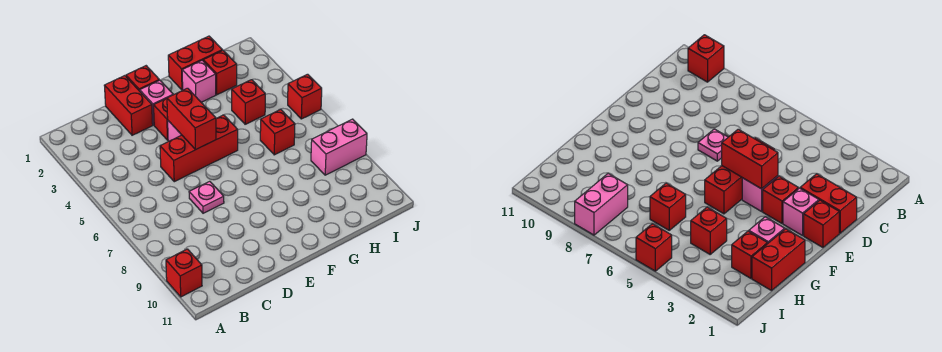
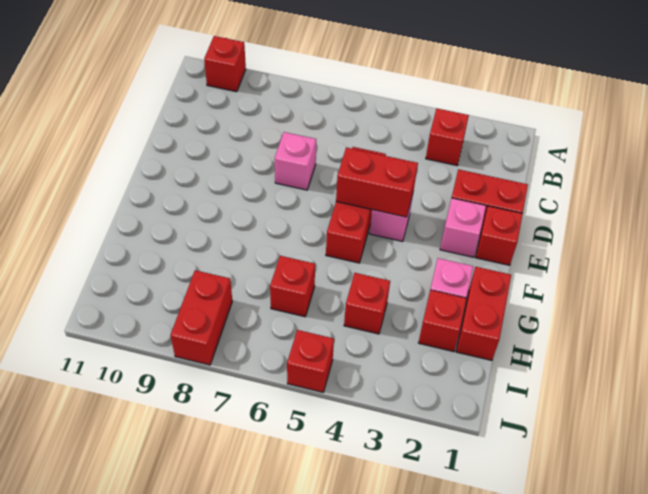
pink plate D7 level 1 -> pink brick D7 level 1
red brick E3 level 1 -> red brick B3 level 1
pink brick I8:J8 level 1 -> red brick I8:J8 level 1

